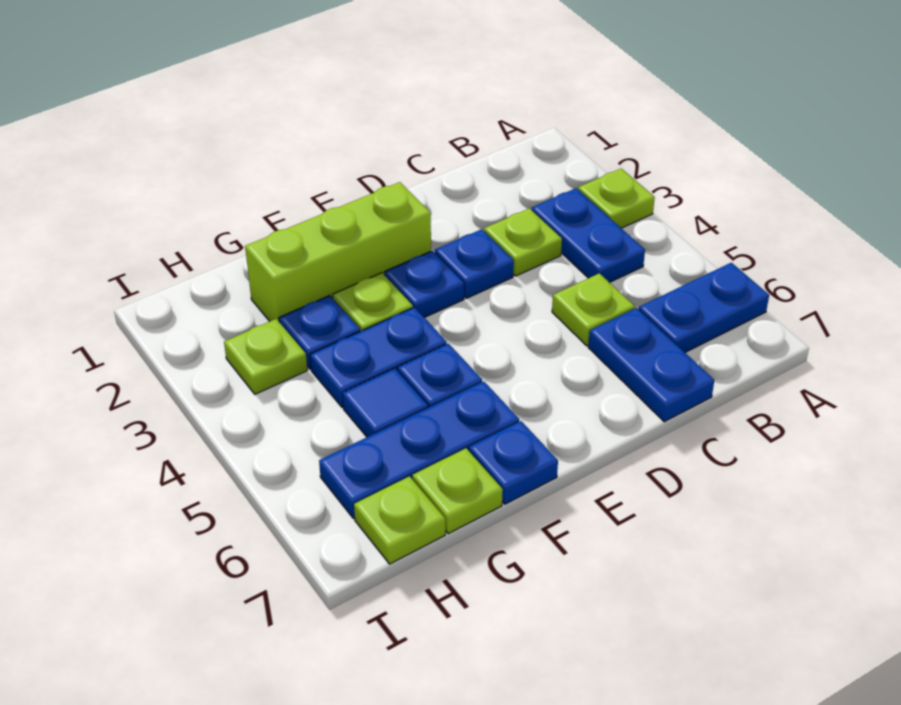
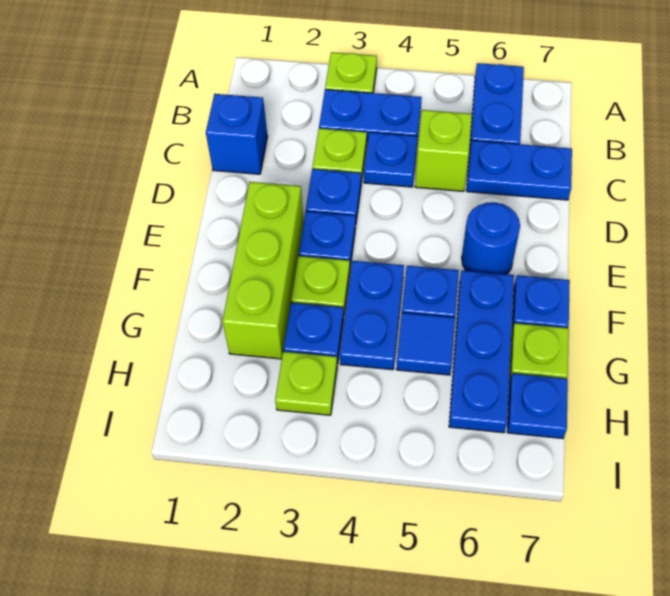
none -> blue brick C1 level 1
none -> blue plate C4 level 1
lime plate C5 level 1 -> lime brick C5 level 1
none -> blue round brick E6 level 1
lime plate H7 level 1 -> blue plate H7 level 1

